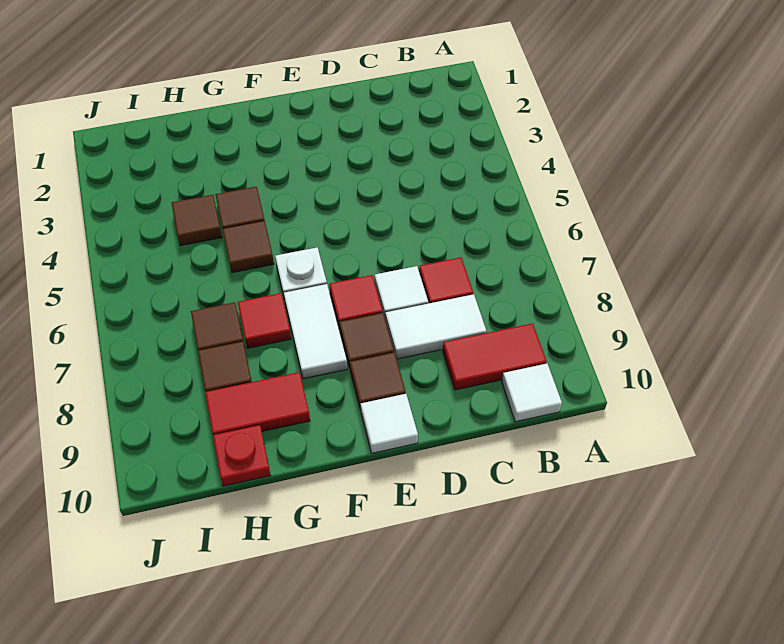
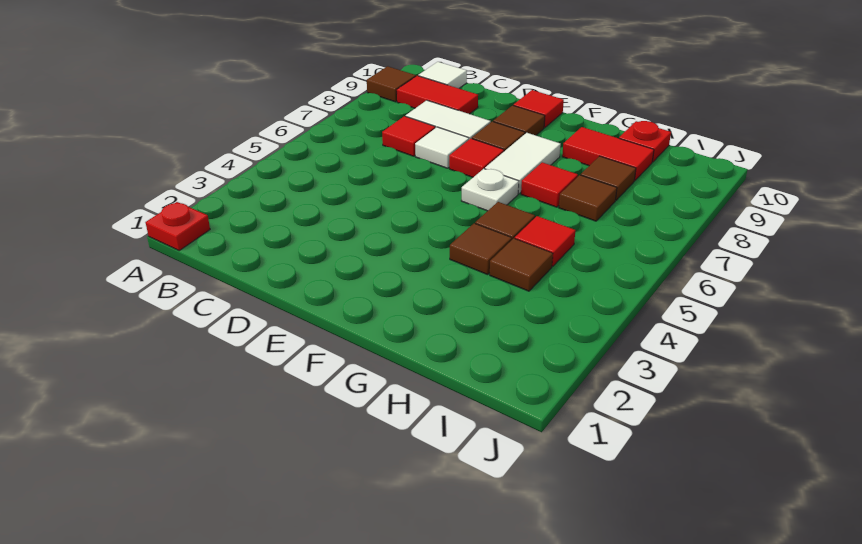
none -> red plate A1 level 1
none -> brown tile A9 level 1
white tile E10 level 1 -> red tile E10 level 1
none -> red tile H5 level 1

